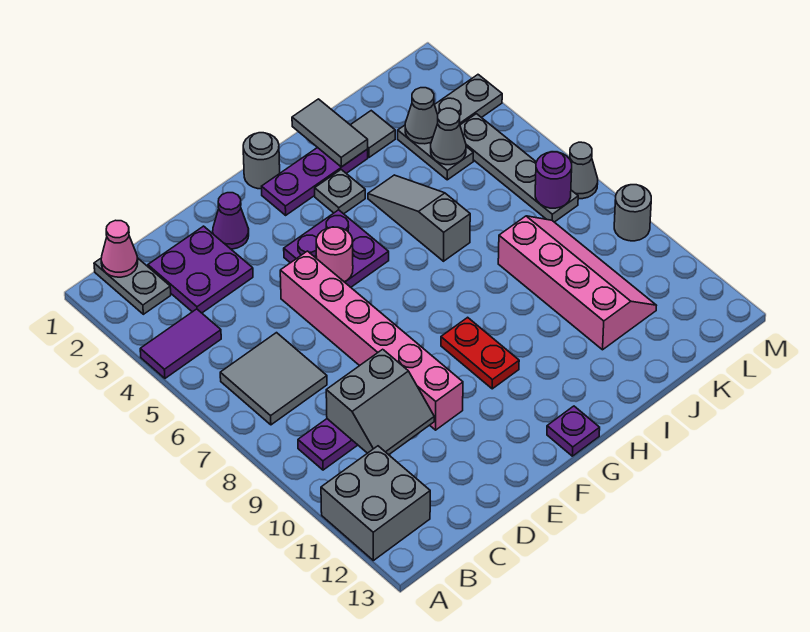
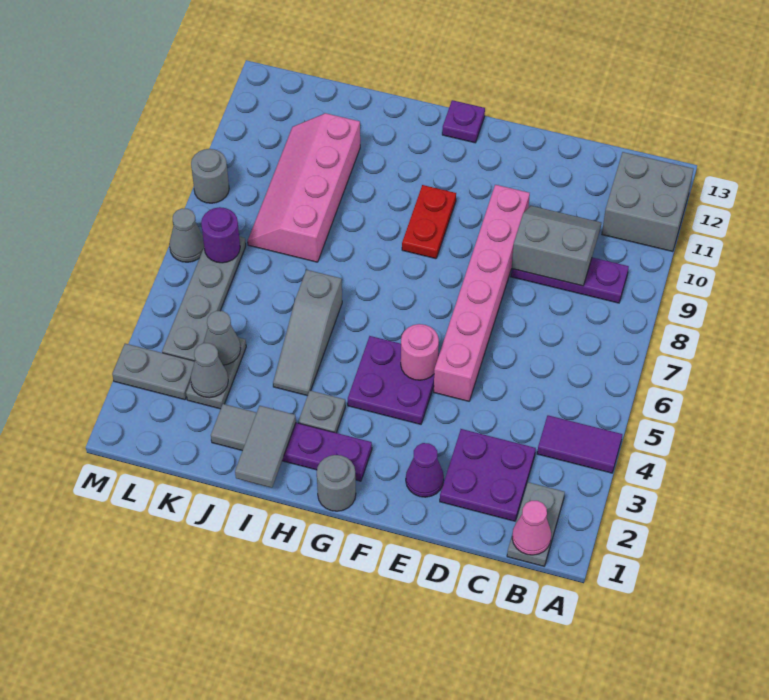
grey tile B6:C7 level 1 -> none

